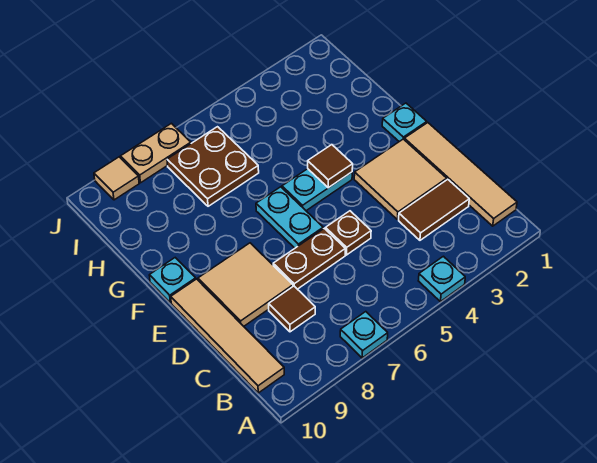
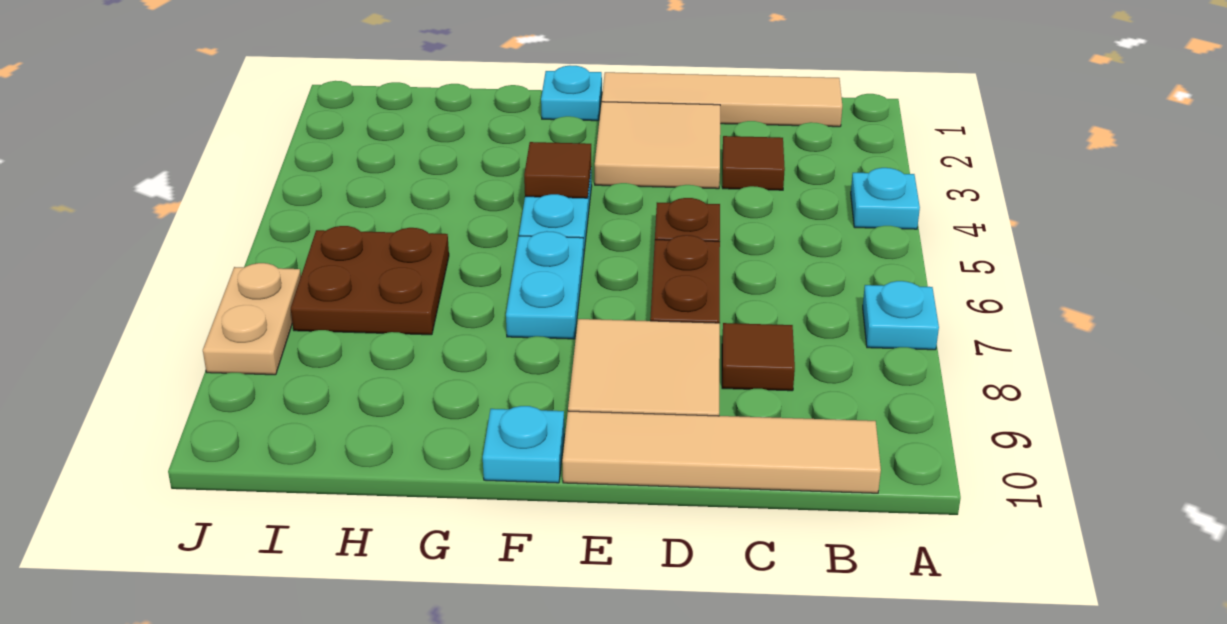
brown tile C2:C3 level 1 -> brown tile C3 level 1
cyan plate E6:F6 level 1 -> cyan plate F6:F7 level 1
tan tile J9 level 1 -> none

